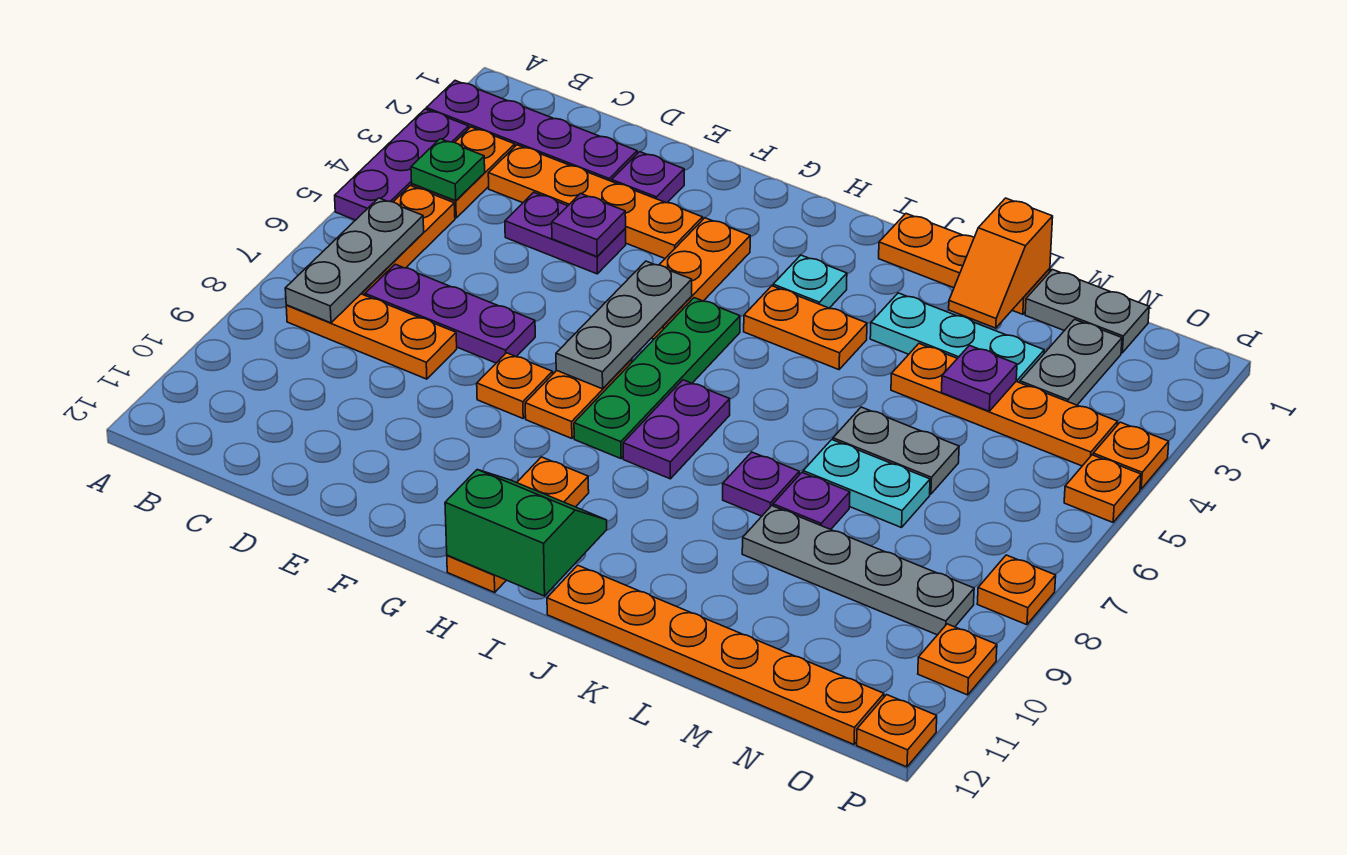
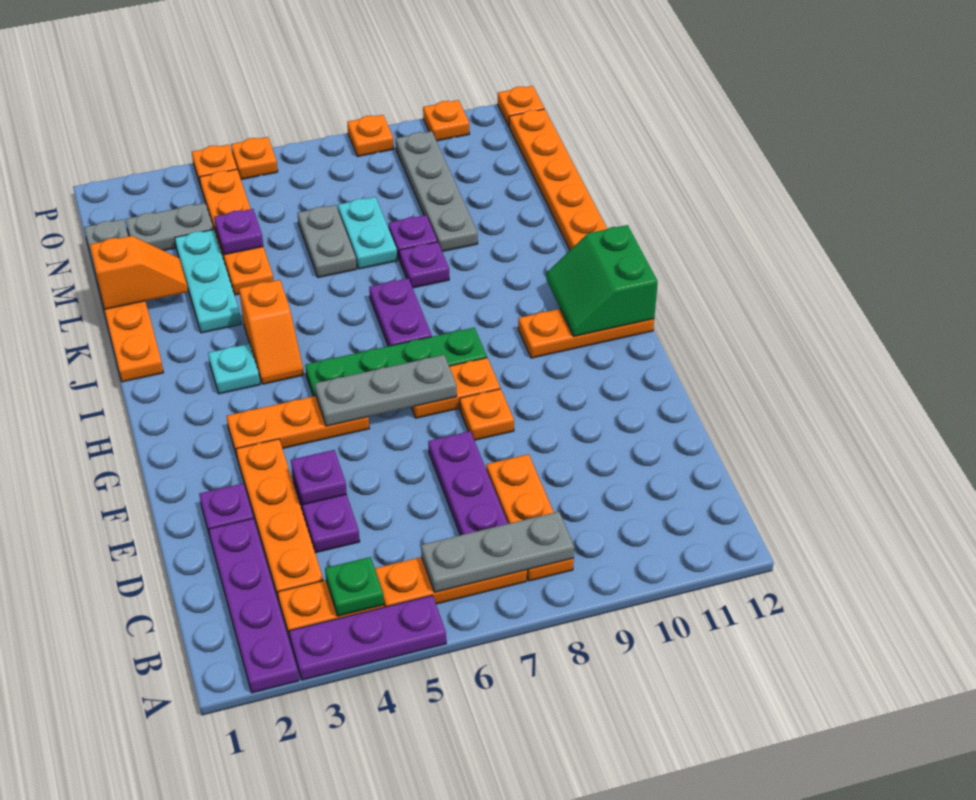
orange plate I4:J4 level 1 -> orange slope I4:J4 level 1 top J
purple plate I7:I8 level 1 -> purple plate I7:J7 level 1

